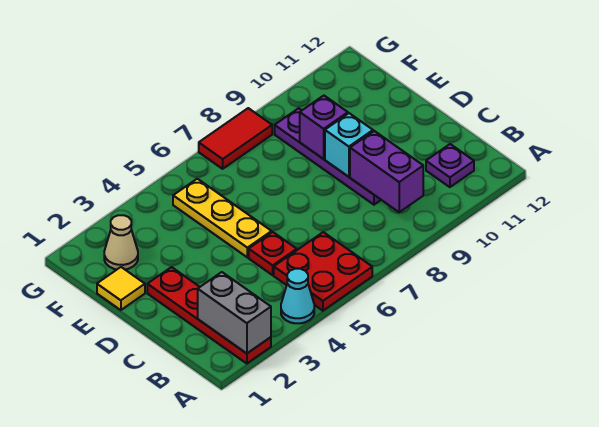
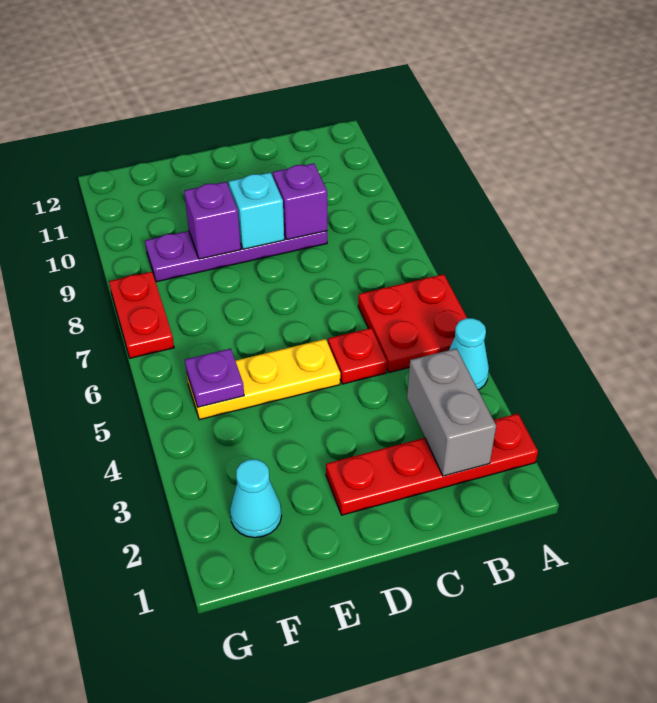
grey brick A2:B2 level 2 -> grey brick B2:B3 level 2
purple brick B9:C9 level 2 -> purple brick C9 level 2
purple plate B11 level 1 -> purple plate F5 level 2
yellow tile E1 level 1 -> none
tan cone F2 level 1 -> cyan cone F2 level 1
red tile G7:G8 level 1 -> red plate G7:G8 level 1

